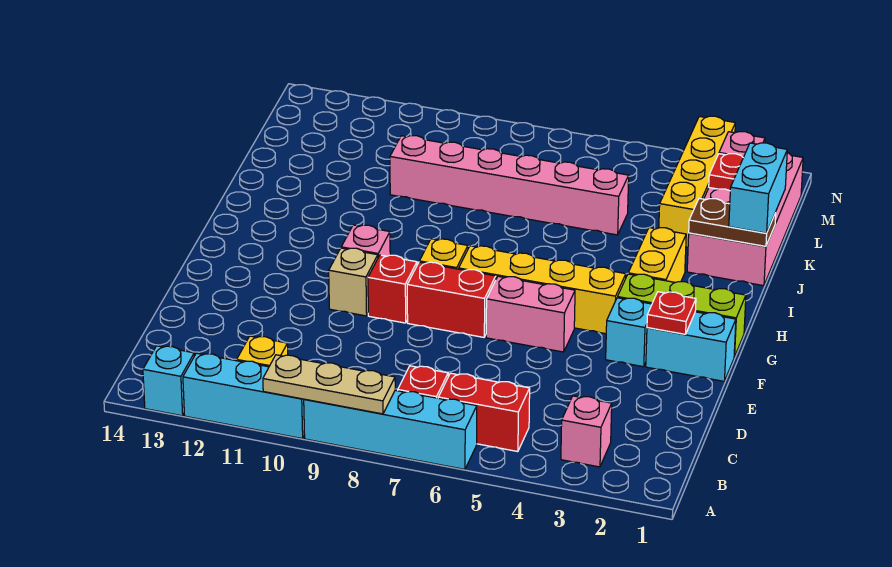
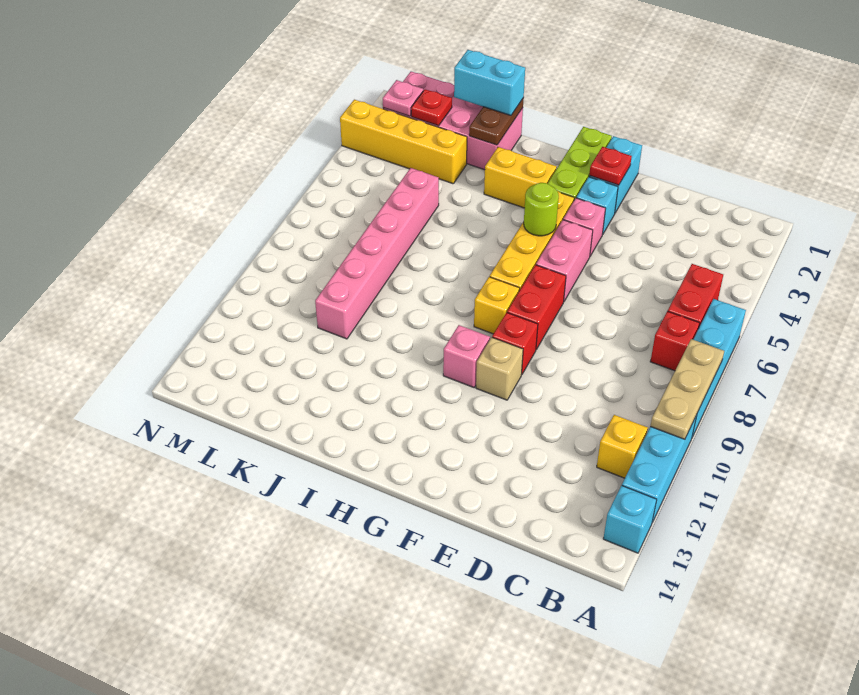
pink brick B3 level 1 -> pink brick F4 level 1
none -> lime round brick G5 level 2

